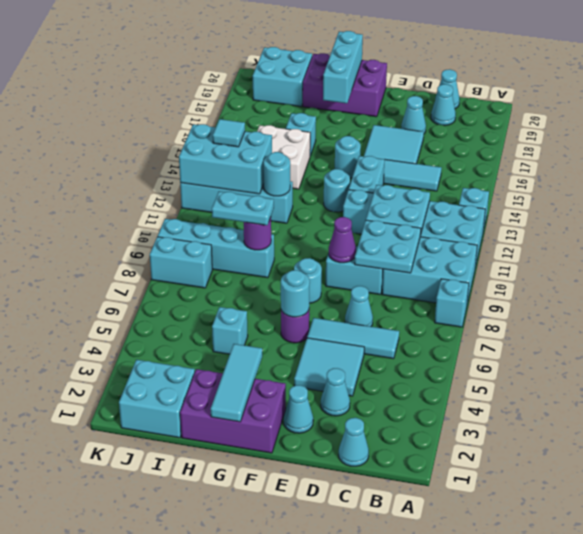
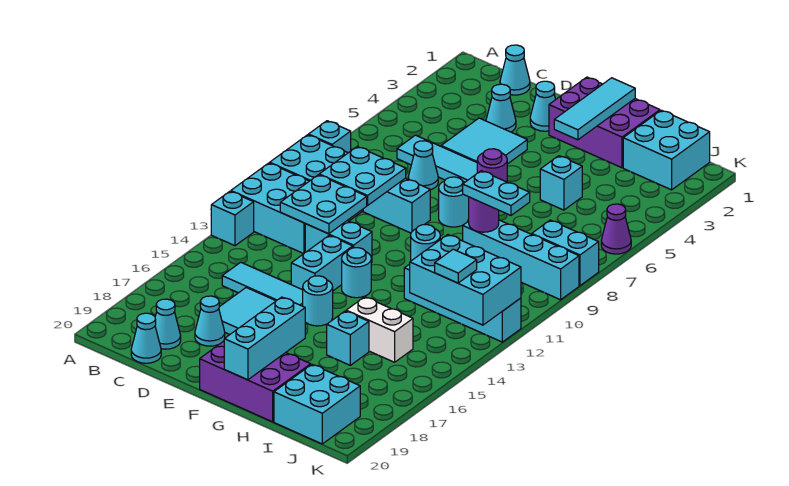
purple cone E9 level 2 -> purple cone K6 level 1
cyan round brick F6 level 2 -> none
white brick H14:I15 level 1 -> white brick H15:I15 level 1

